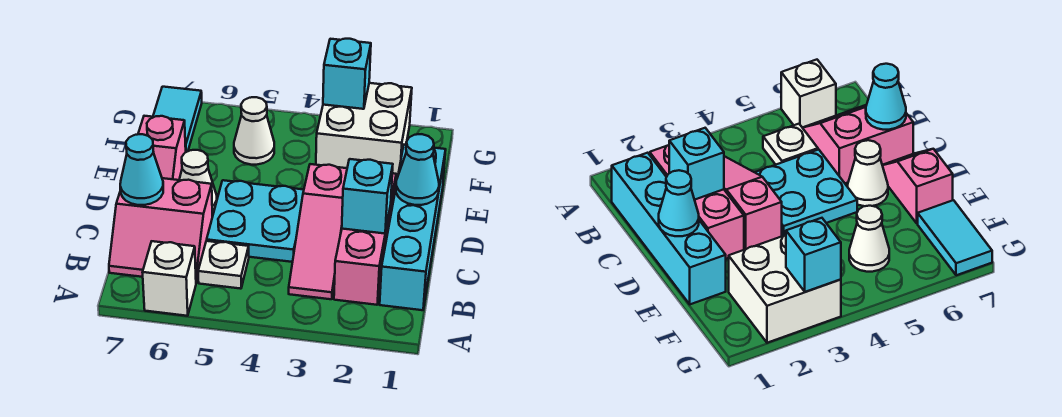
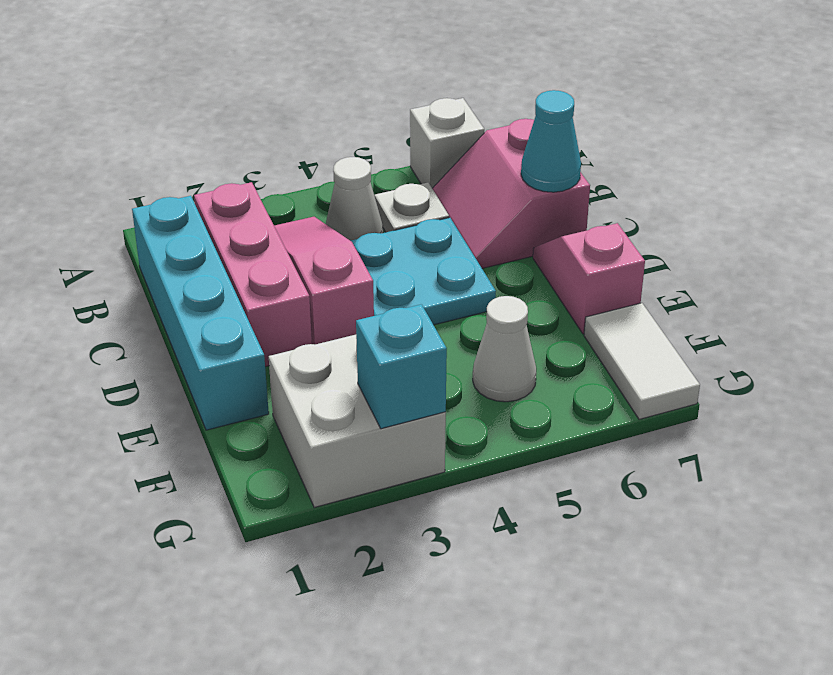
pink slope B6:C7 level 1 top C -> pink slope B6:C7 level 1 top 7
cyan brick C2 level 2 -> none
cyan cone D1 level 2 -> none
white cone D6 level 1 -> white cone B4 level 1
cyan tile F7:G7 level 1 -> white tile F7:G7 level 1

